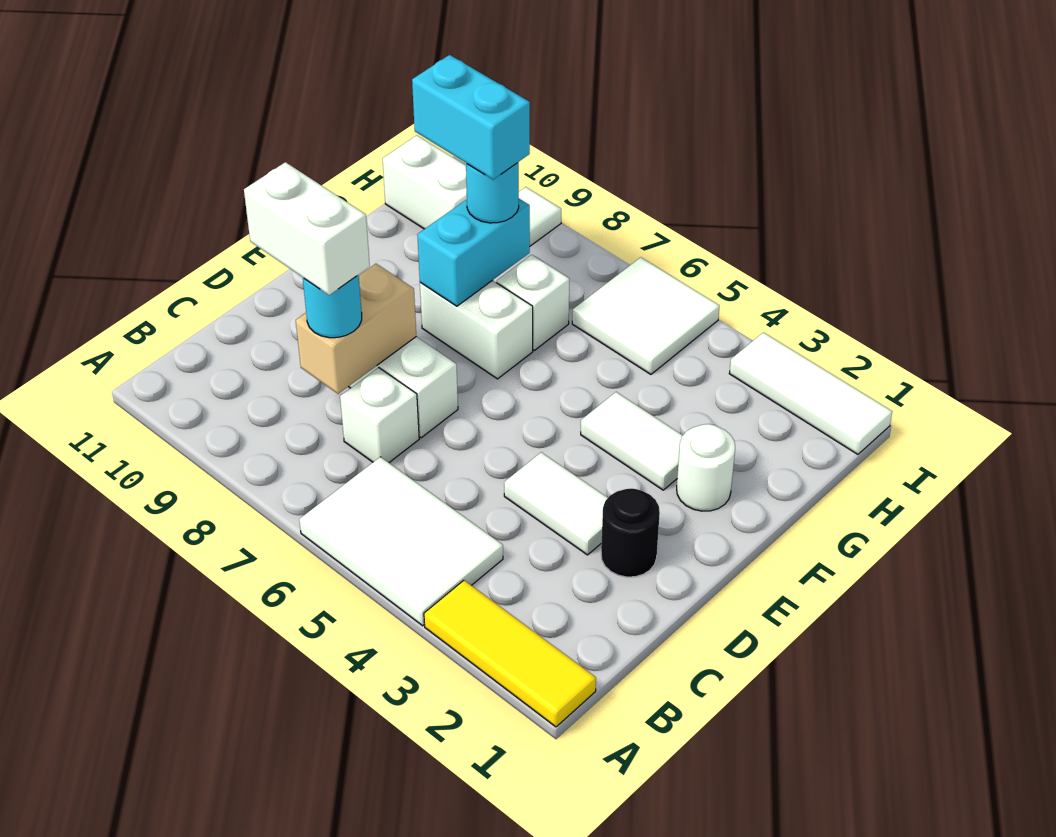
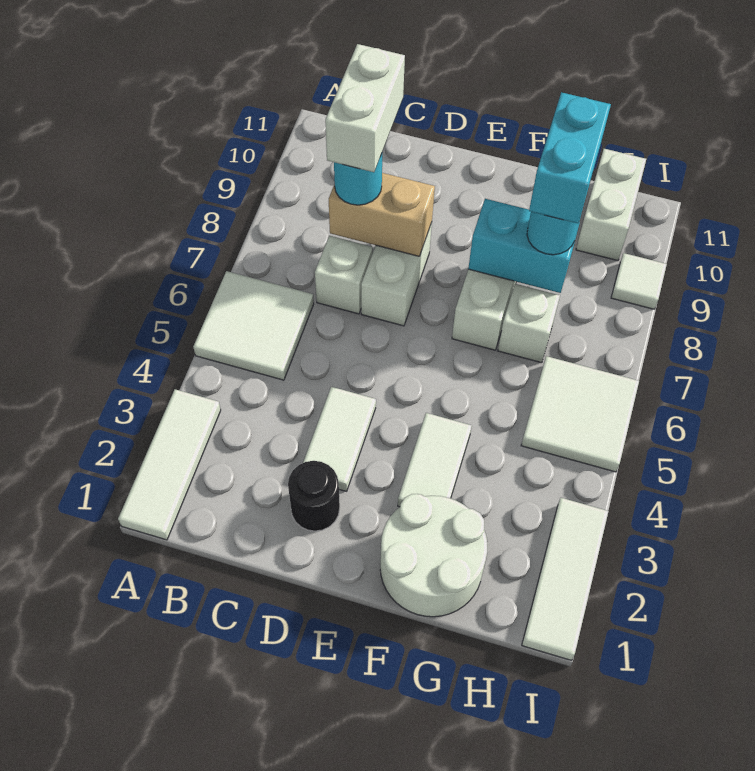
yellow tile A1:A3 level 1 -> white tile A1:A3 level 1
white tile A4:B6 level 1 -> white tile A5:B6 level 1
white round brick F2 level 1 -> white round brick F1:G2 level 1

